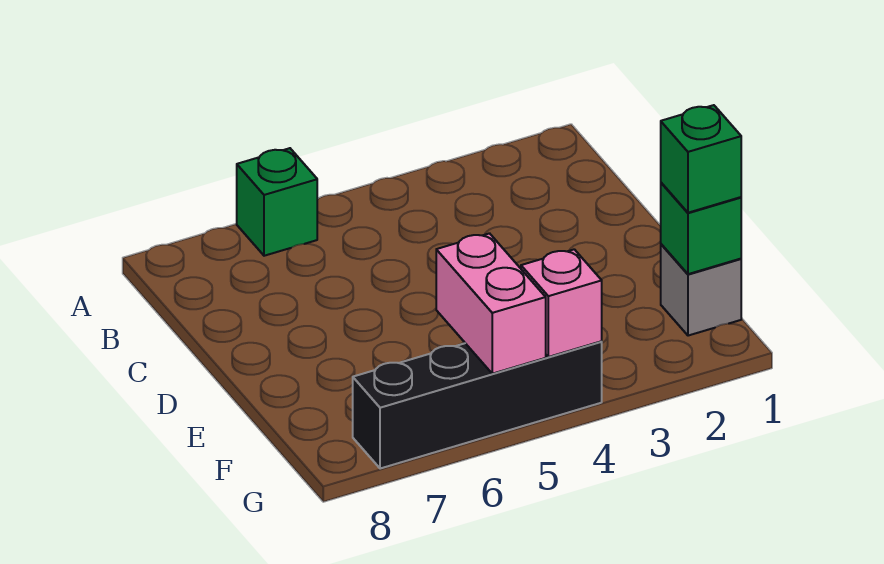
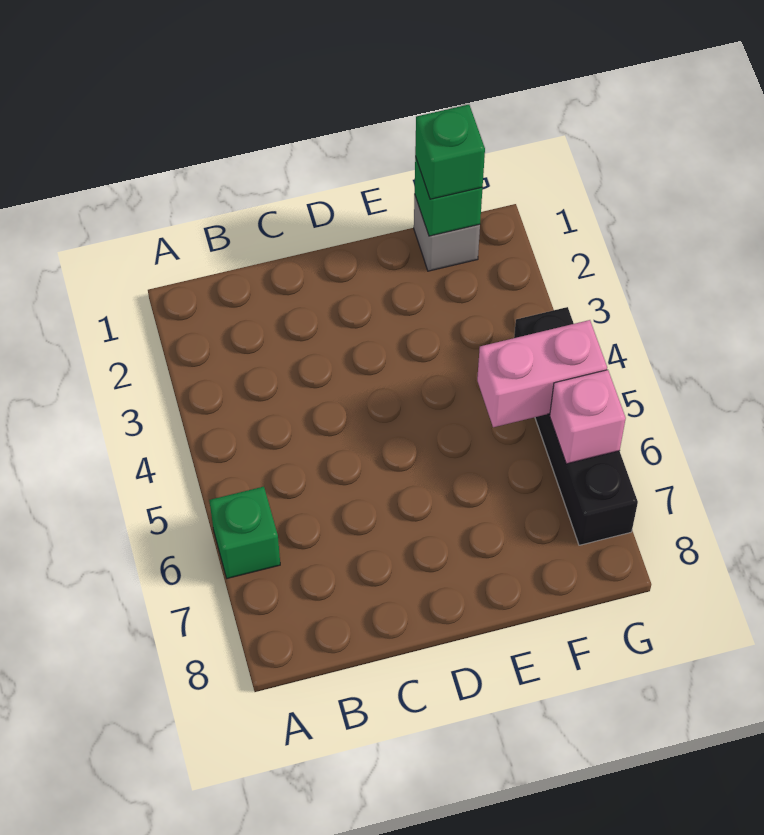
pink brick G4 level 2 -> pink brick G6 level 2

